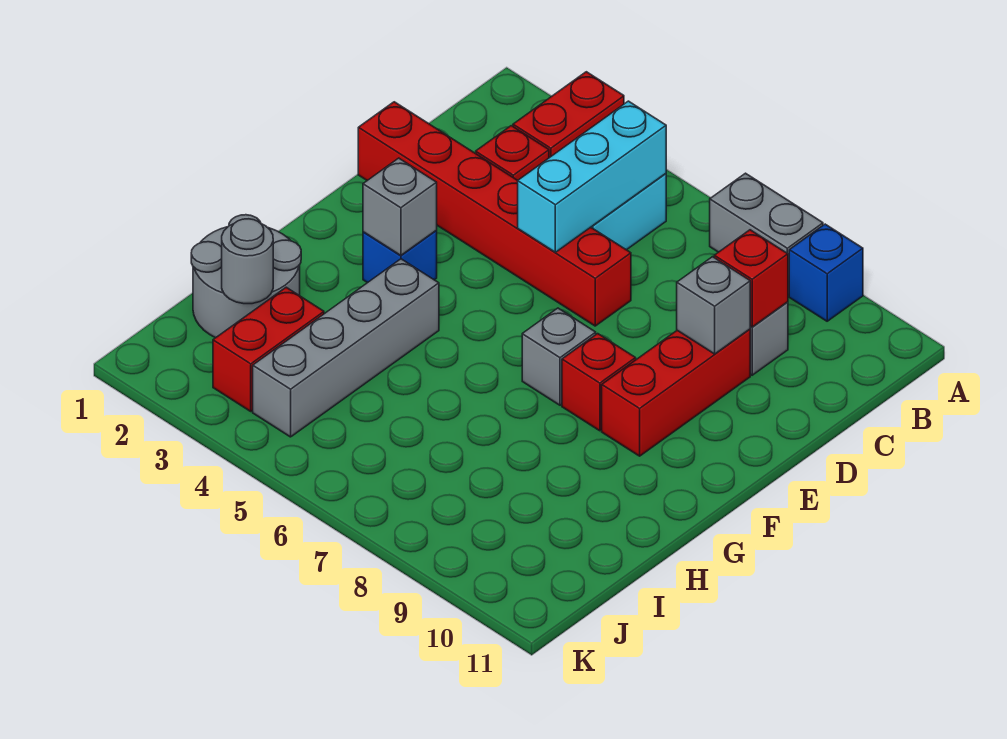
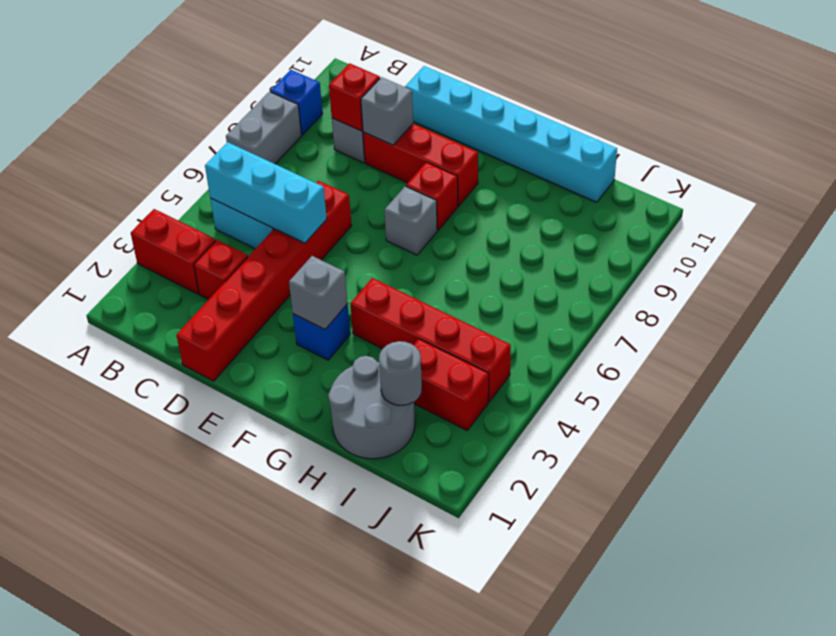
none -> cyan brick D11:I11 level 1
grey brick G4:J4 level 1 -> red brick G4:J4 level 1

